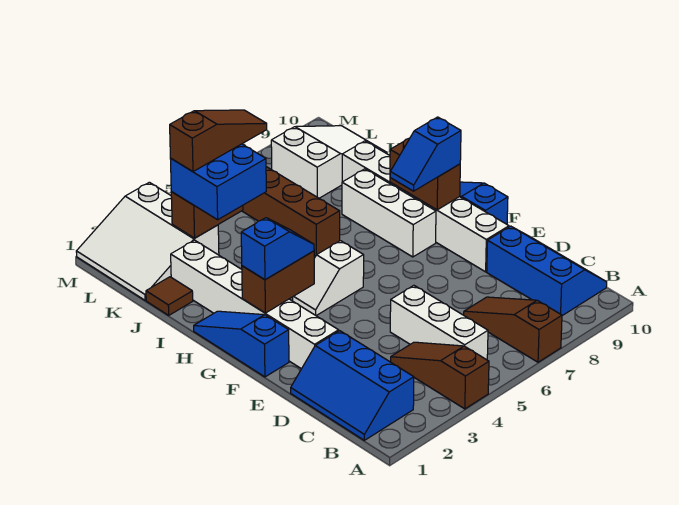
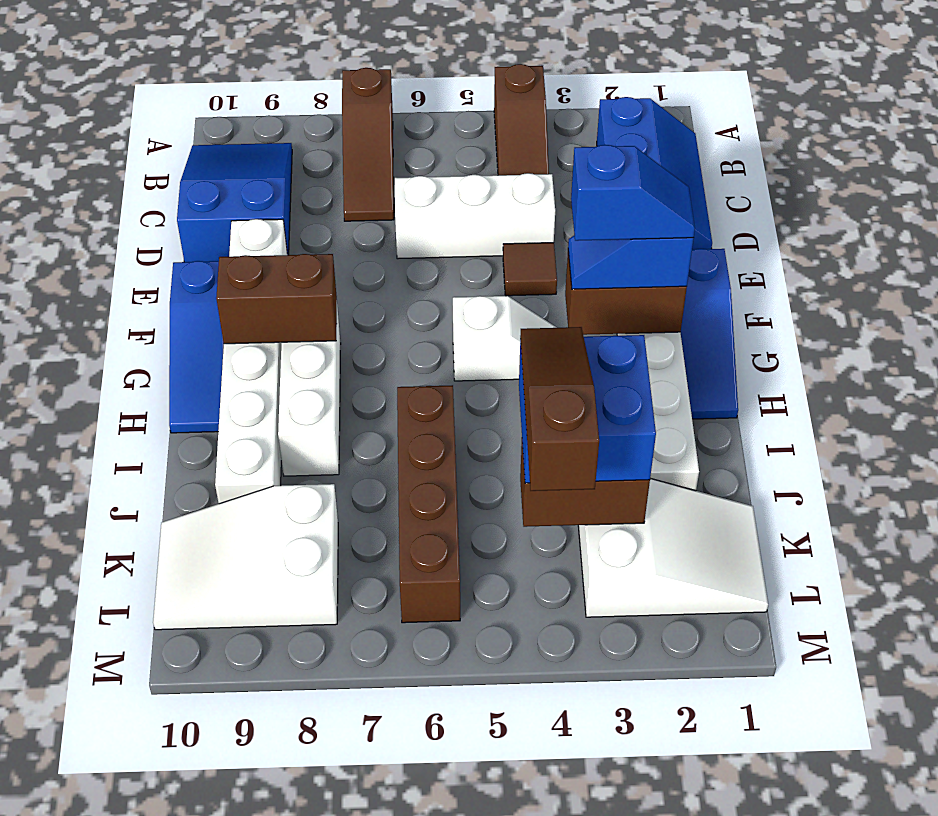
white brick B5:D5 level 1 -> white brick D4:D6 level 1
blue slope B9:D10 level 1 top 9 -> blue slope B9:D10 level 1 top D
blue slope G8:G9 level 3 top 9 -> blue slope G2:G3 level 4 top 3
brown brick G9:H9 level 2 -> brown brick G8:G9 level 2
brown tile J1 level 1 -> brown tile E4 level 1
white slope K1:M3 level 1 top 3 -> white slope K1:L3 level 1 top 3
brown slope K3:K5 level 4 top 3 -> brown slope J4:L4 level 4 top L

